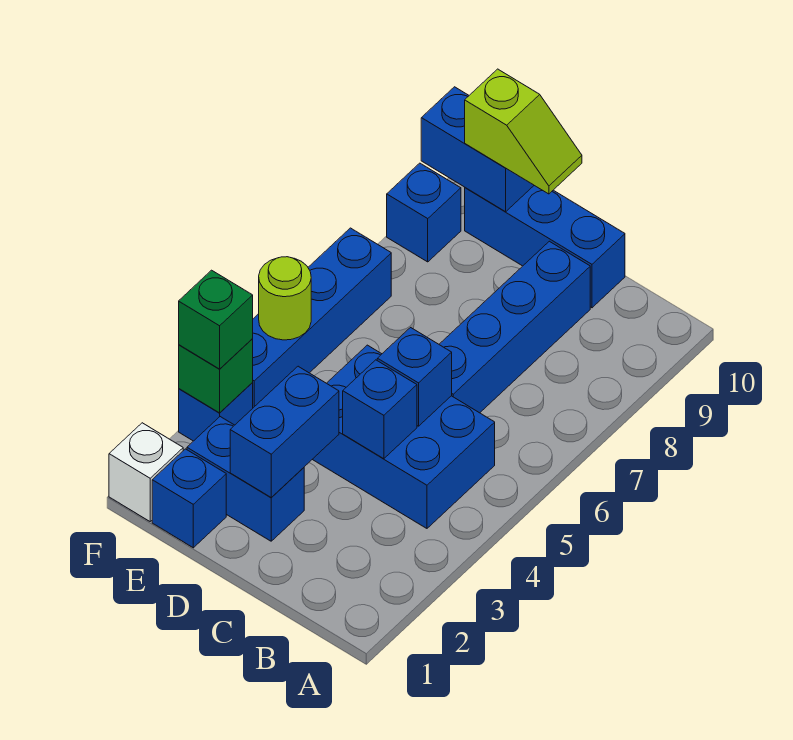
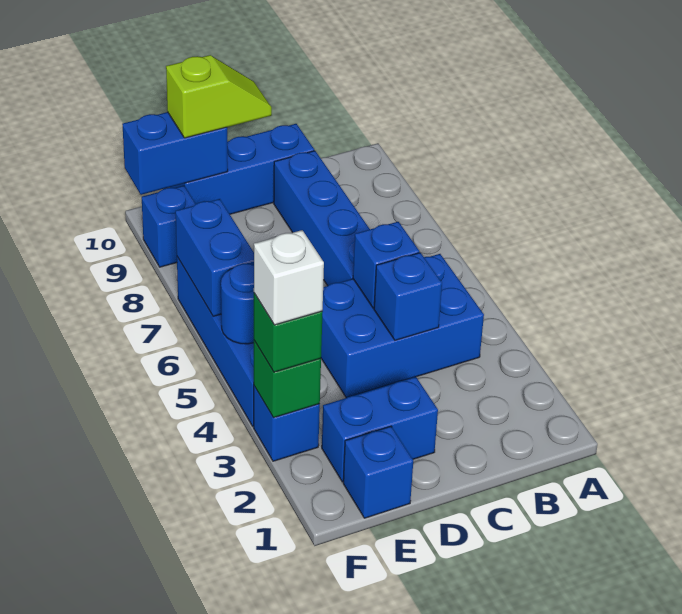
blue brick D2:D3 level 2 -> blue brick F6:F7 level 2
white brick F1 level 1 -> white brick F3 level 4
lime round brick F5 level 2 -> blue round brick F5 level 2

